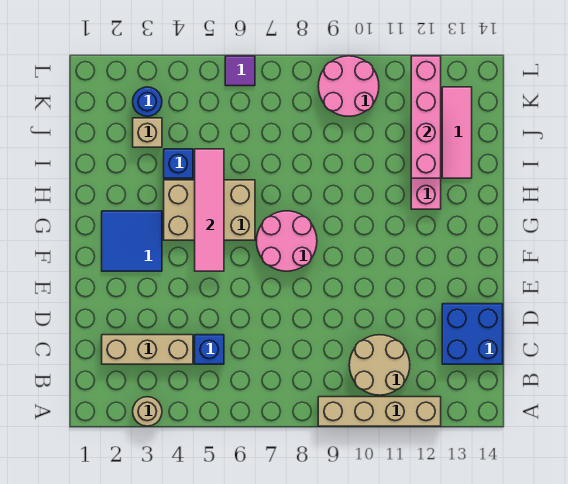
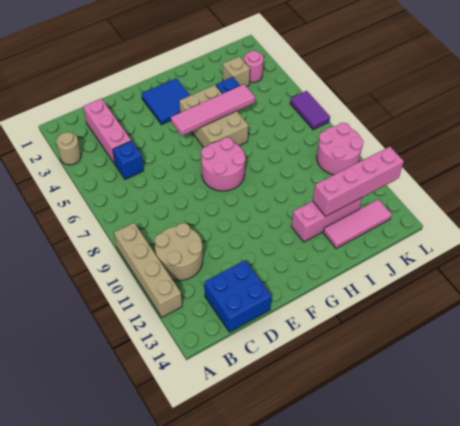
tan brick C2:C4 level 1 -> pink brick C2:C4 level 1
blue round brick K3 level 1 -> pink round brick K3 level 1
purple tile L6 level 1 -> purple tile L6:L7 level 1

